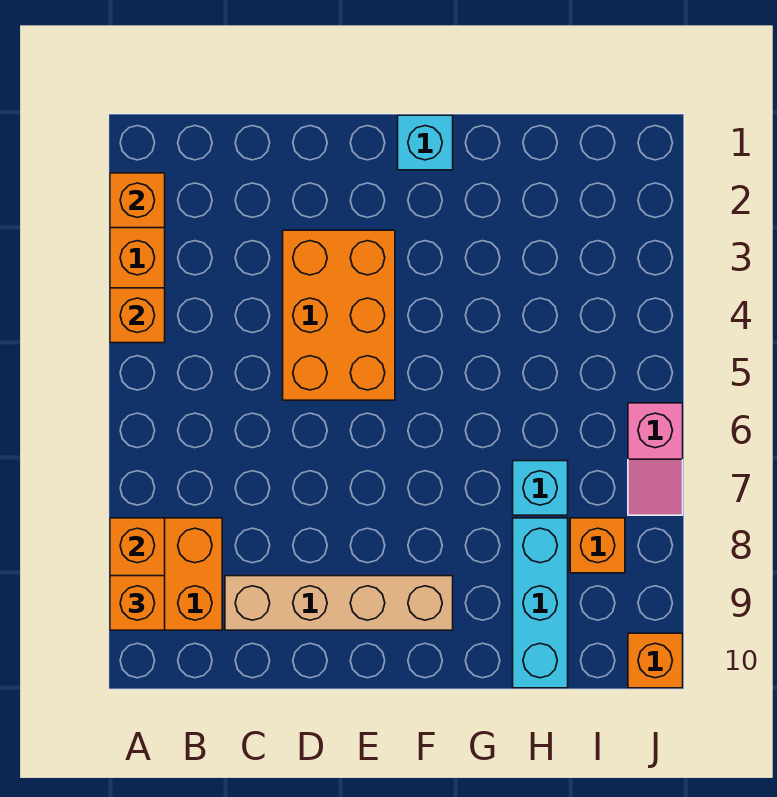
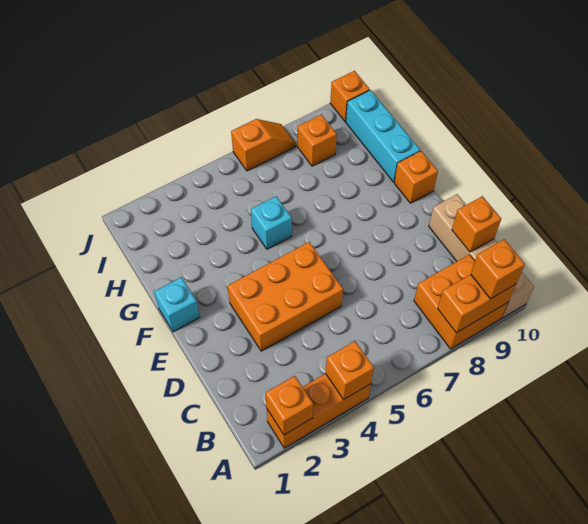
tan brick C9:F9 level 1 -> tan brick A10:D10 level 1
none -> orange brick C10 level 2
none -> orange brick F10 level 1
cyan brick H7 level 1 -> cyan brick G5 level 1
cyan brick H8:H10 level 1 -> cyan brick G10:I10 level 1
pink slope J6:J7 level 1 top 6 -> orange slope J6:J7 level 1 top 6

